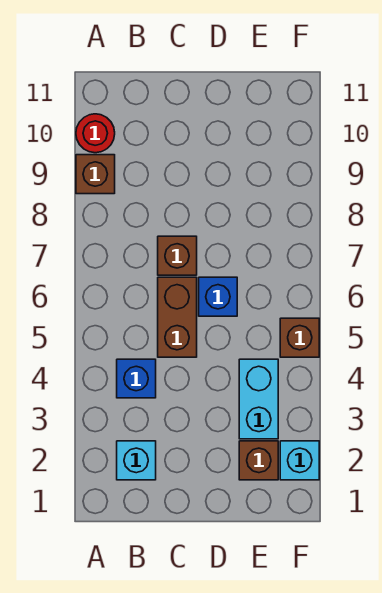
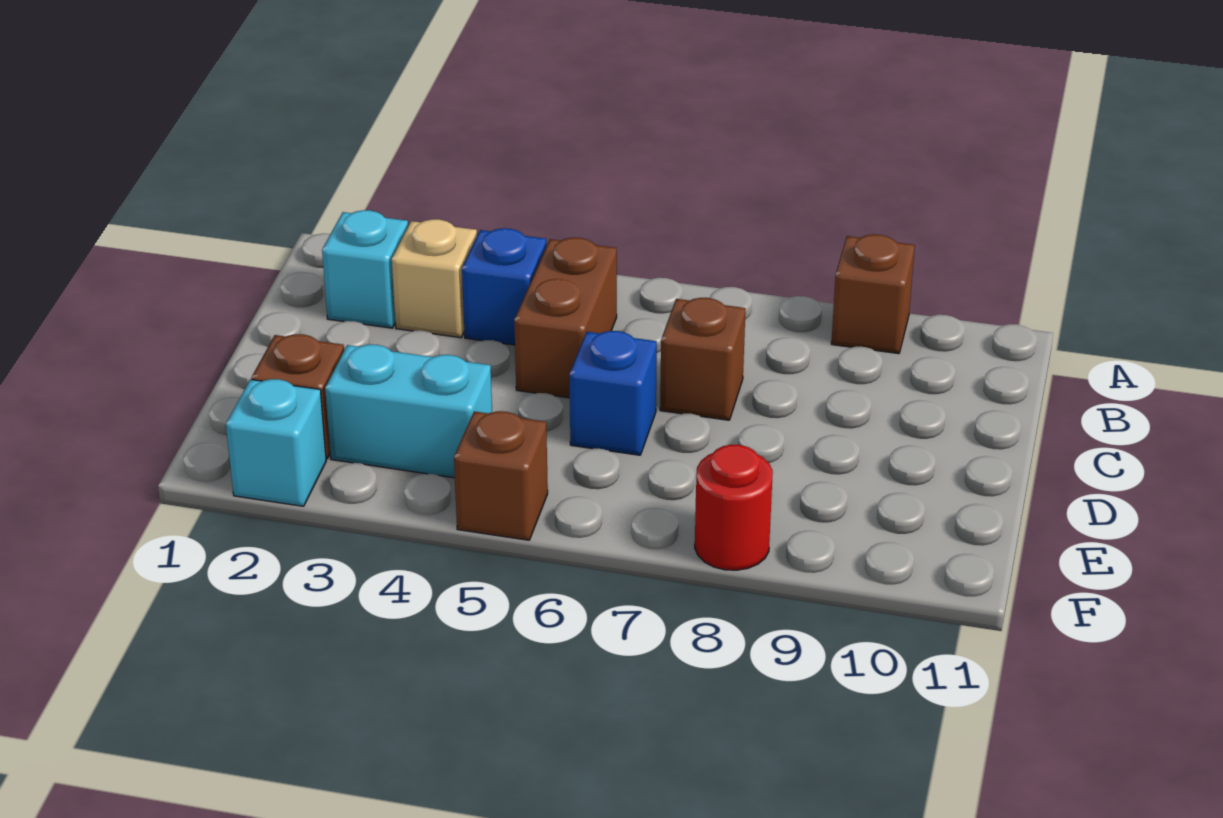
red round brick A10 level 1 -> red round brick F8 level 1
none -> tan brick B3 level 1
brown brick C5:C6 level 1 -> brown brick B5:C5 level 1

